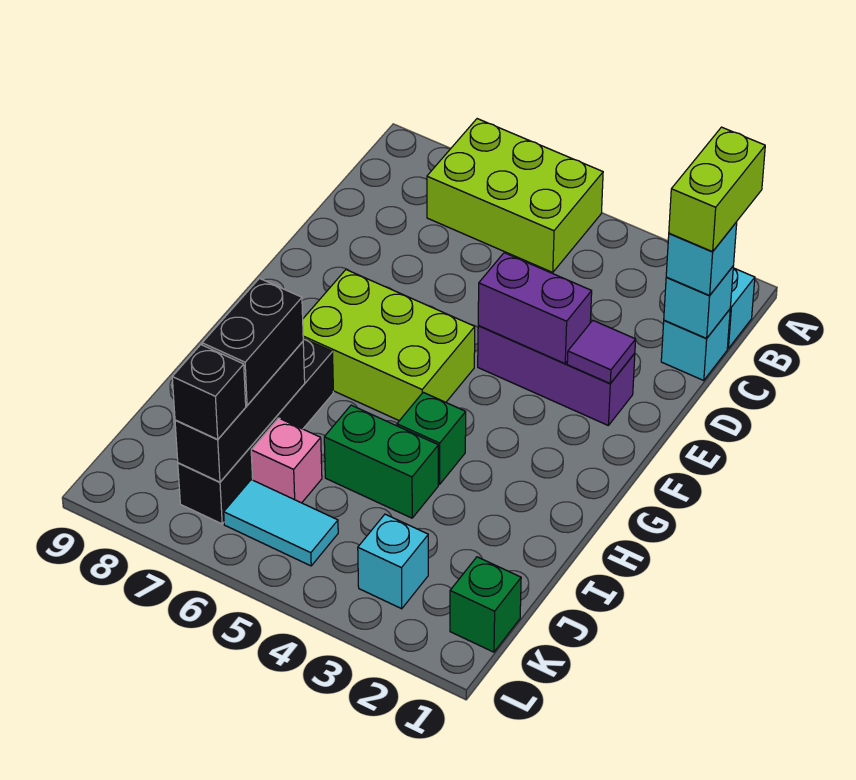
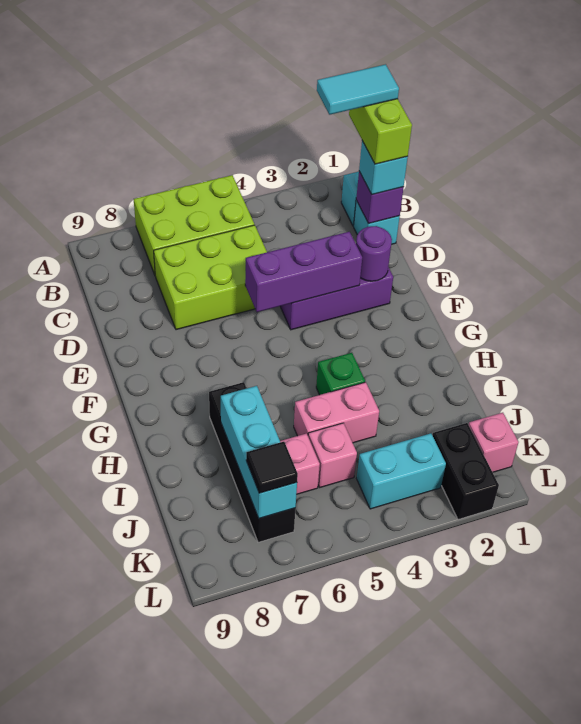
cyan brick C1 level 2 -> purple brick C1 level 2
purple tile E2 level 2 -> purple round brick E2 level 2
purple brick E3:E4 level 2 -> purple brick E3:E5 level 2
lime brick F5:G7 level 1 -> lime brick C5:D7 level 1
green brick I4:I5 level 1 -> pink brick I4:I5 level 1
black brick I7:K7 level 2 -> cyan brick I7:K7 level 2
black brick I7:J7 level 3 -> black brick K2:L2 level 1
none -> pink brick J5 level 1
green brick K1 level 1 -> pink brick K1 level 1
cyan brick K3 level 1 -> cyan brick K3:K4 level 1
cyan tile K5:K6 level 1 -> cyan tile B1:B2 level 5
black brick K7 level 3 -> black tile K7 level 3

